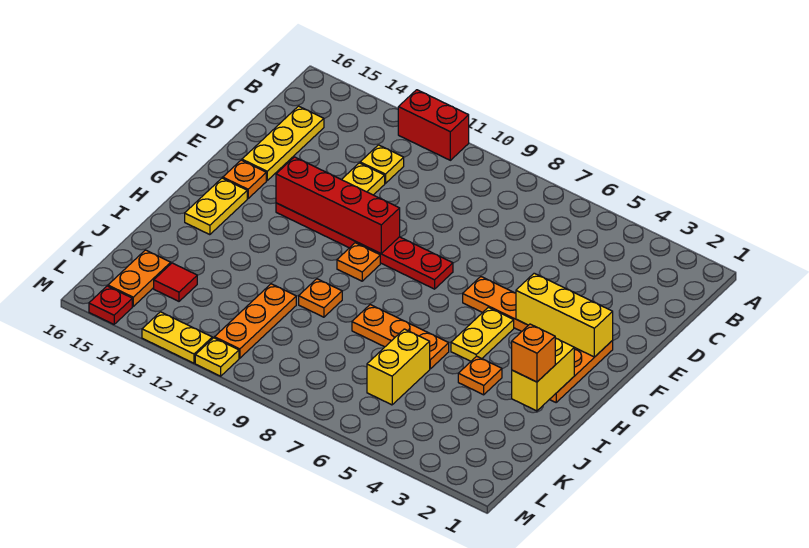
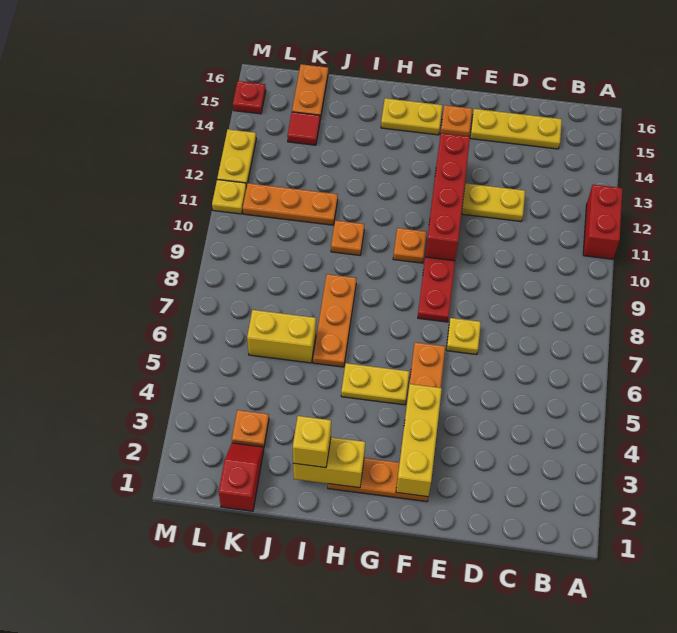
yellow plate C12 level 1 -> yellow plate E7 level 1
orange brick I2 level 3 -> yellow brick I2 level 3
orange plate I4 level 1 -> orange plate K3 level 1
none -> red slope K1:K2 level 1 top 1
orange plate K15:L15 level 1 -> orange plate K15:K16 level 1

